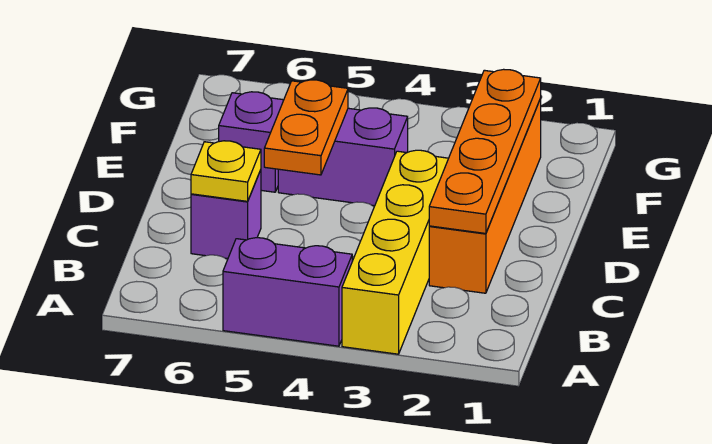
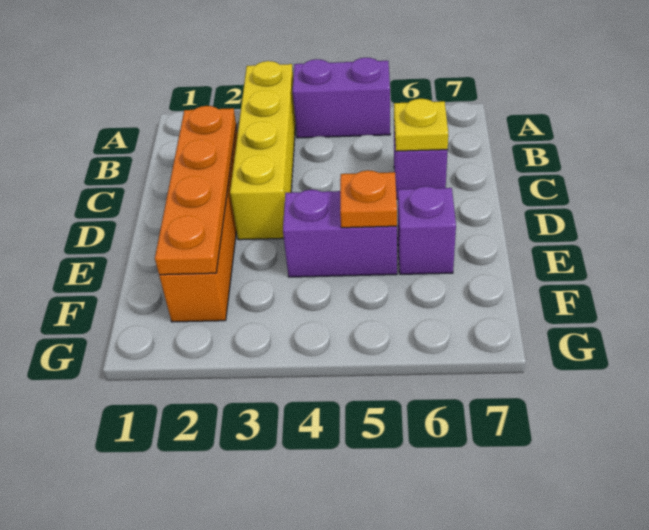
orange plate D5:E5 level 2 -> orange plate E5 level 2

